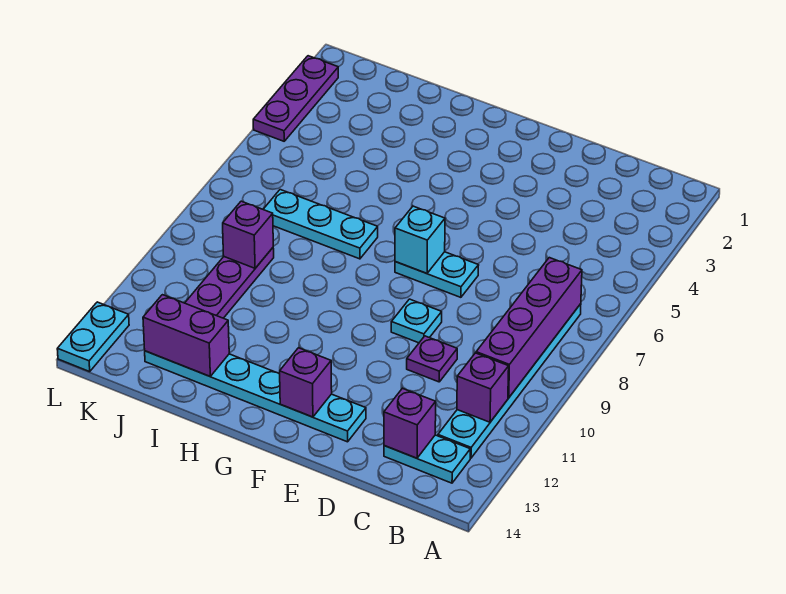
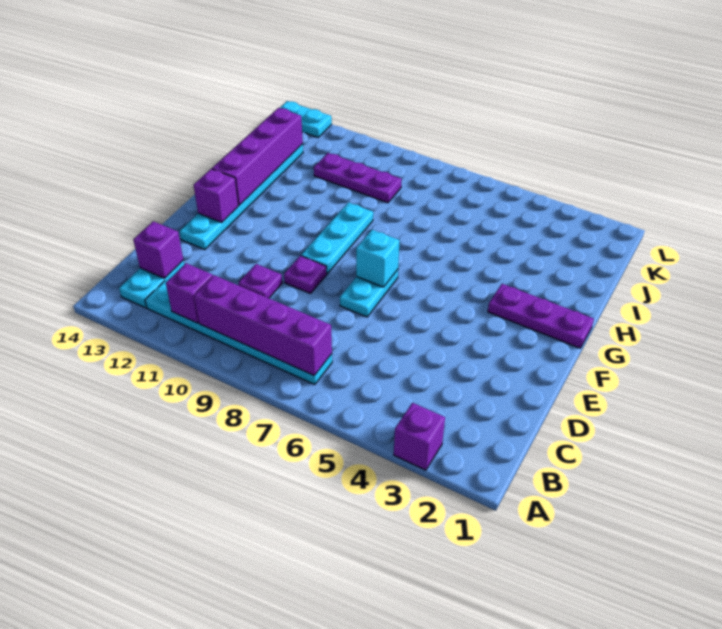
cyan plate E9 level 1 -> purple plate E9 level 1
cyan plate H7:J7 level 1 -> cyan plate F9:H9 level 1
purple brick I13:J13 level 2 -> purple brick G13:J13 level 2
purple brick J9 level 2 -> purple brick A3 level 1
purple plate L2:L4 level 1 -> purple plate G1:G3 level 1

